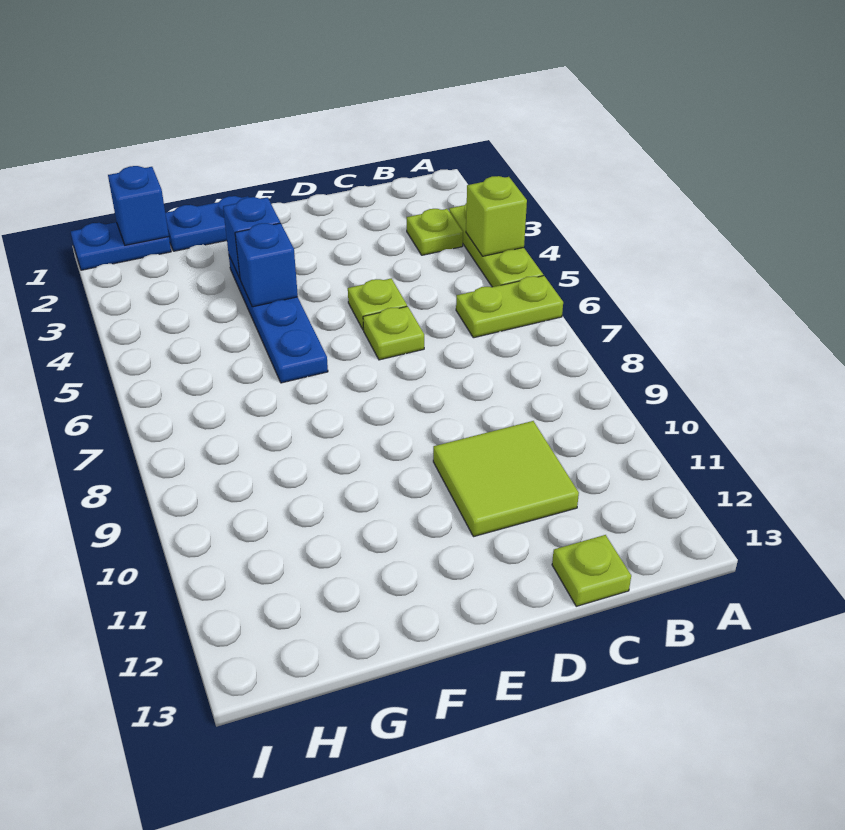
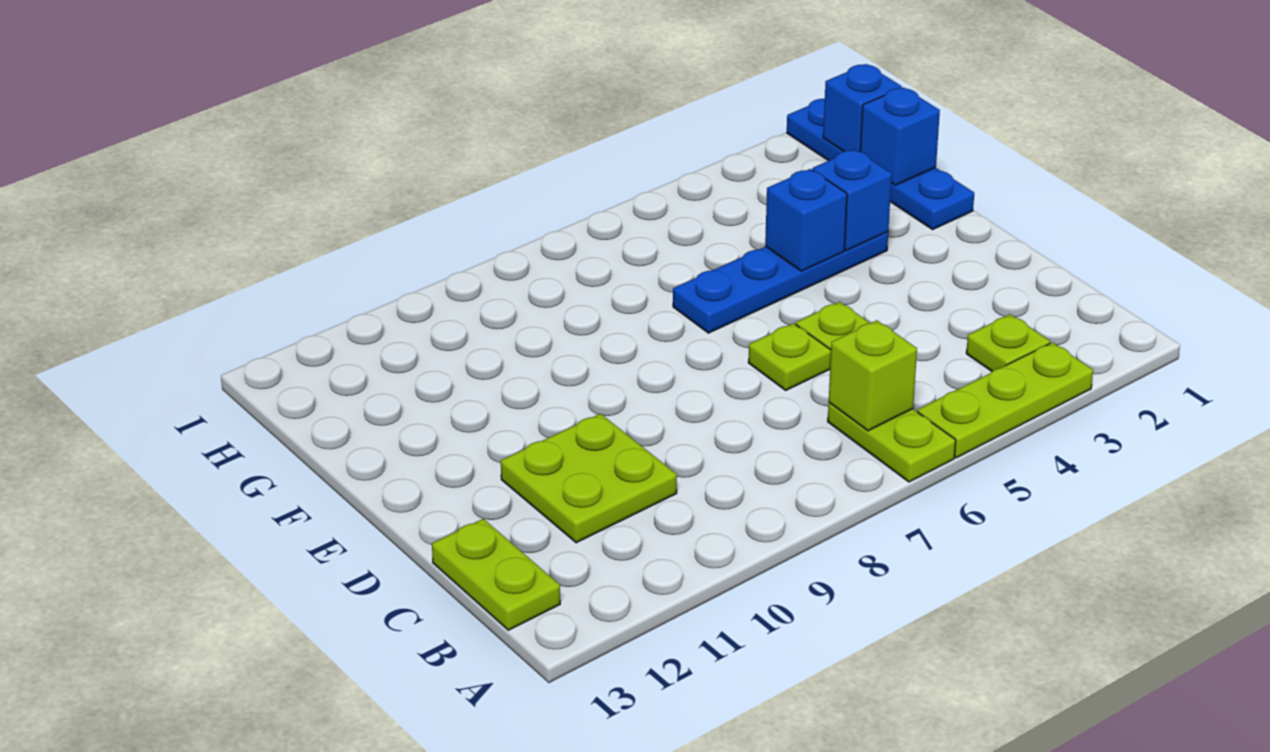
lime brick A4 level 2 -> lime brick B6 level 2
lime tile C10:D11 level 1 -> lime plate C10:D11 level 1
lime plate C13 level 1 -> lime plate B13:C13 level 1
none -> blue brick G1 level 2

